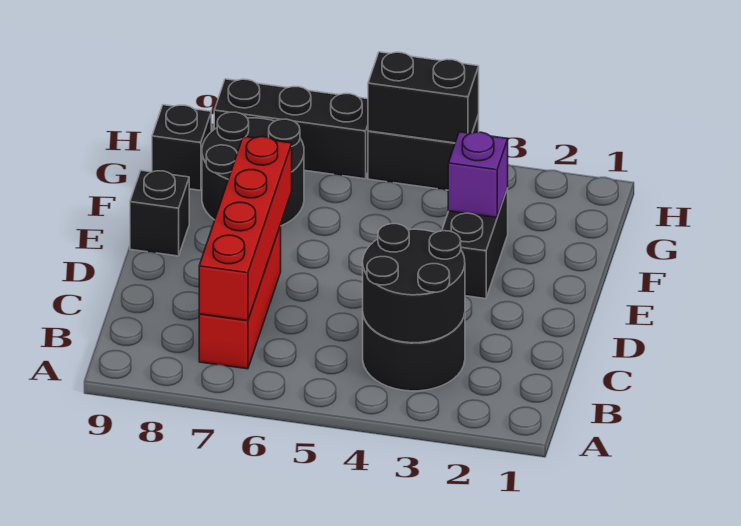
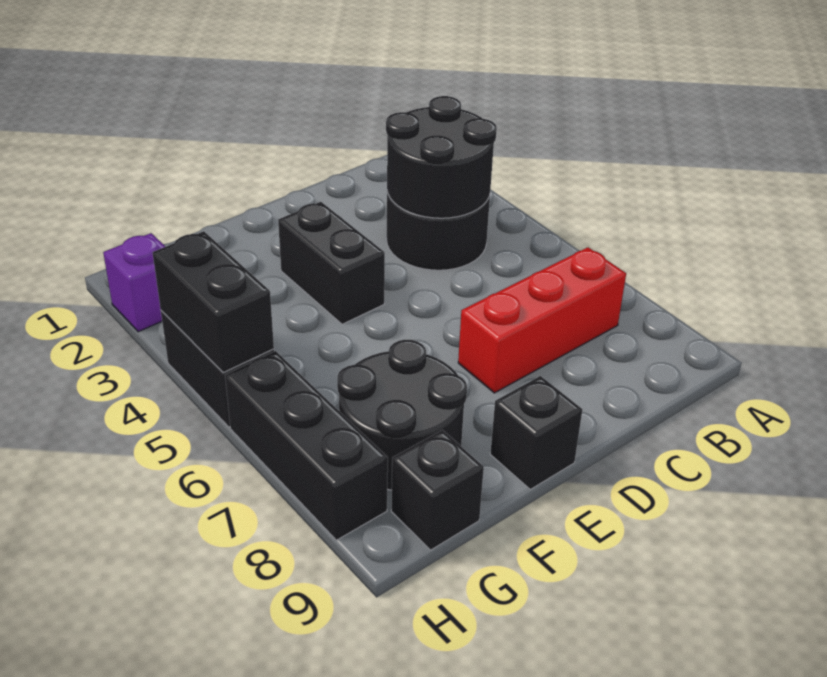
red brick B7:E7 level 2 -> none
black brick E3:F3 level 1 -> black brick E3:E4 level 1
purple brick F3 level 2 -> purple brick H2 level 1

